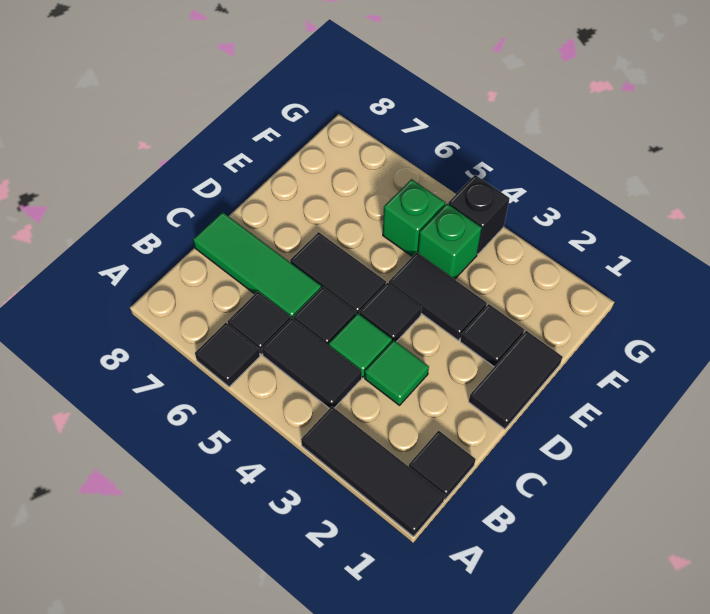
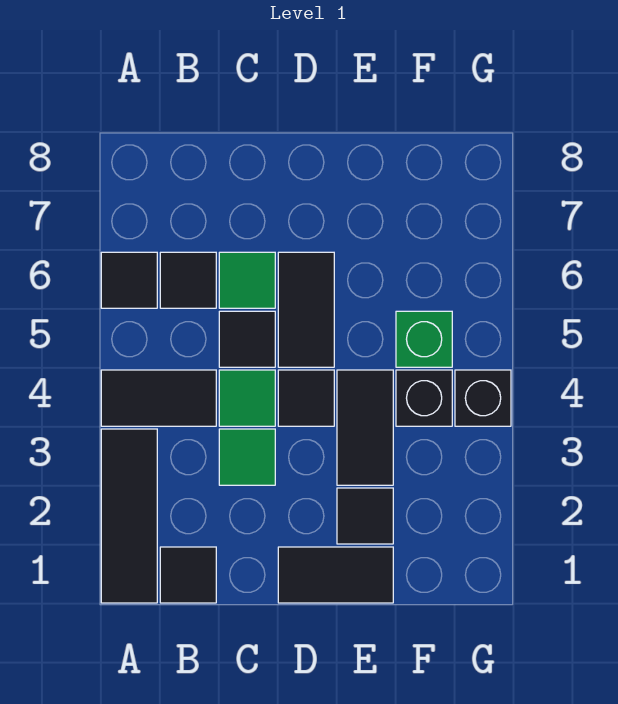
black tile B4:B5 level 1 -> black tile A4:B4 level 1
green tile C6:C8 level 1 -> green tile C6 level 1
green brick F4 level 1 -> black brick F4 level 1

